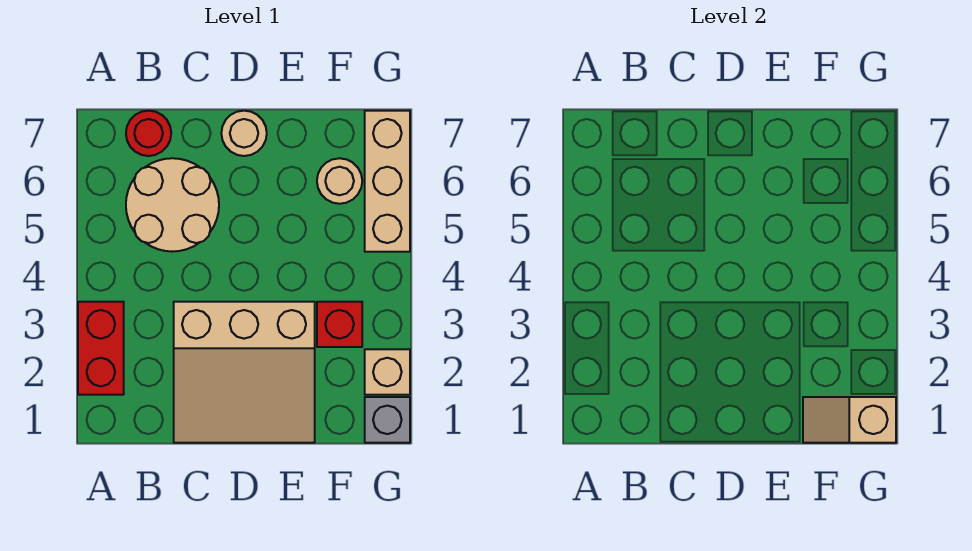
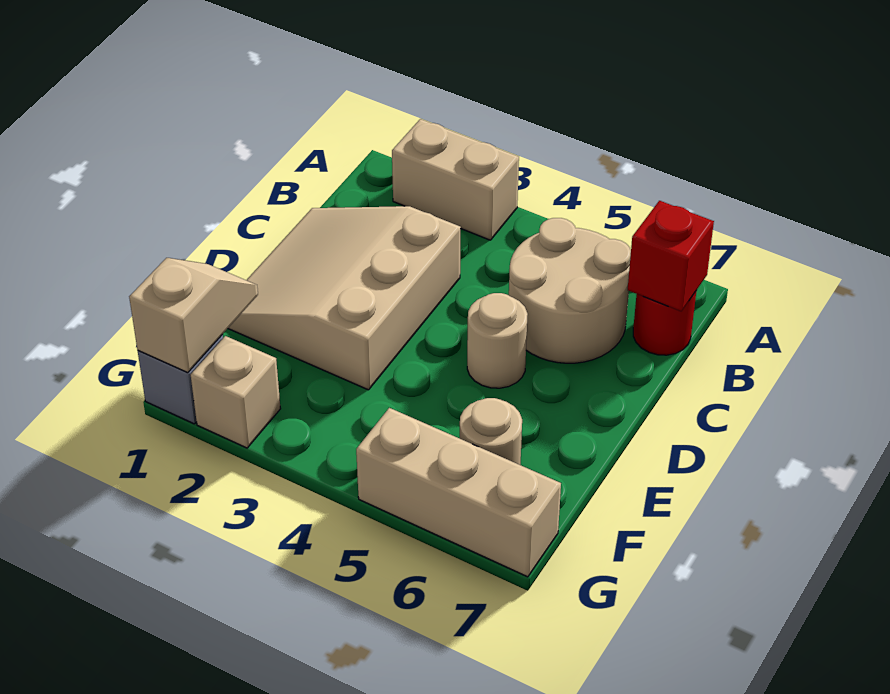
red brick A2:A3 level 1 -> tan brick A2:A3 level 1
tan round brick D7 level 1 -> tan round brick D5 level 1
red brick F3 level 1 -> red brick B7 level 2

